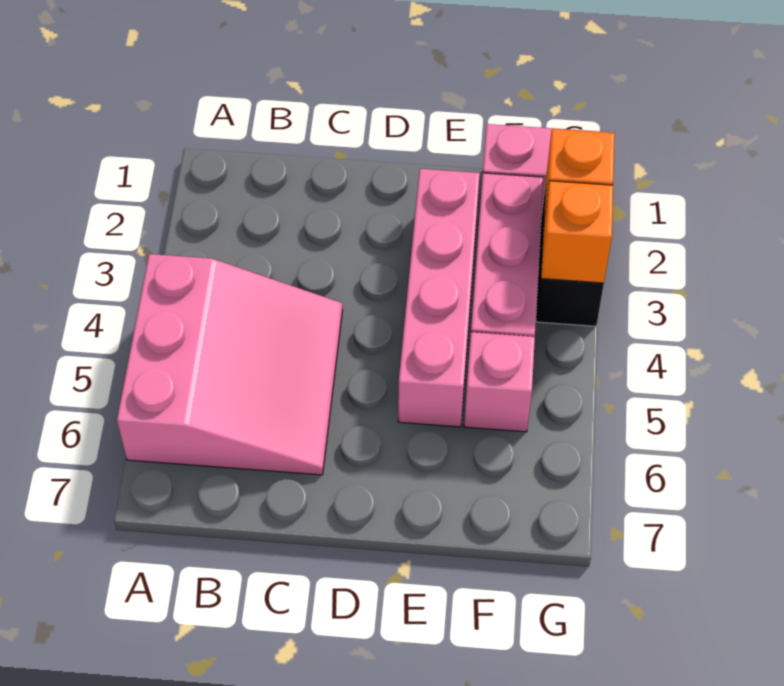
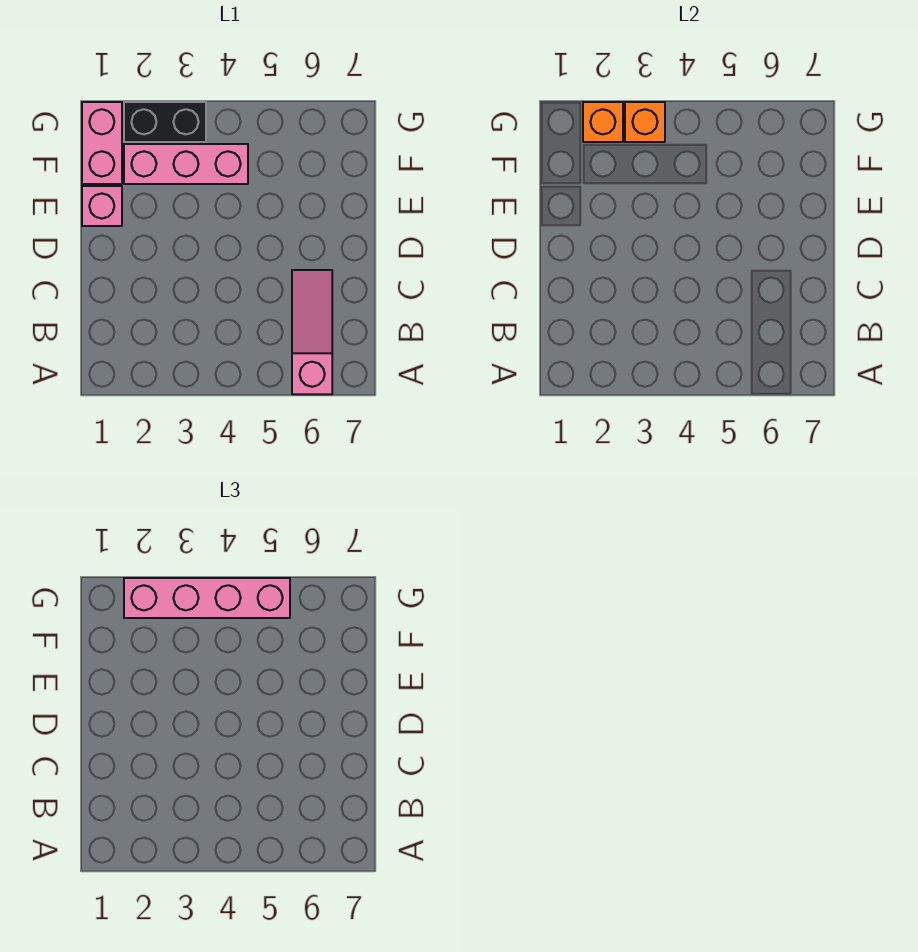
pink slope A4:C6 level 1 top A -> pink slope A6:C6 level 1 top A
pink brick E2:E5 level 1 -> pink brick G2:G5 level 3
pink brick F5 level 1 -> pink brick E1 level 1

